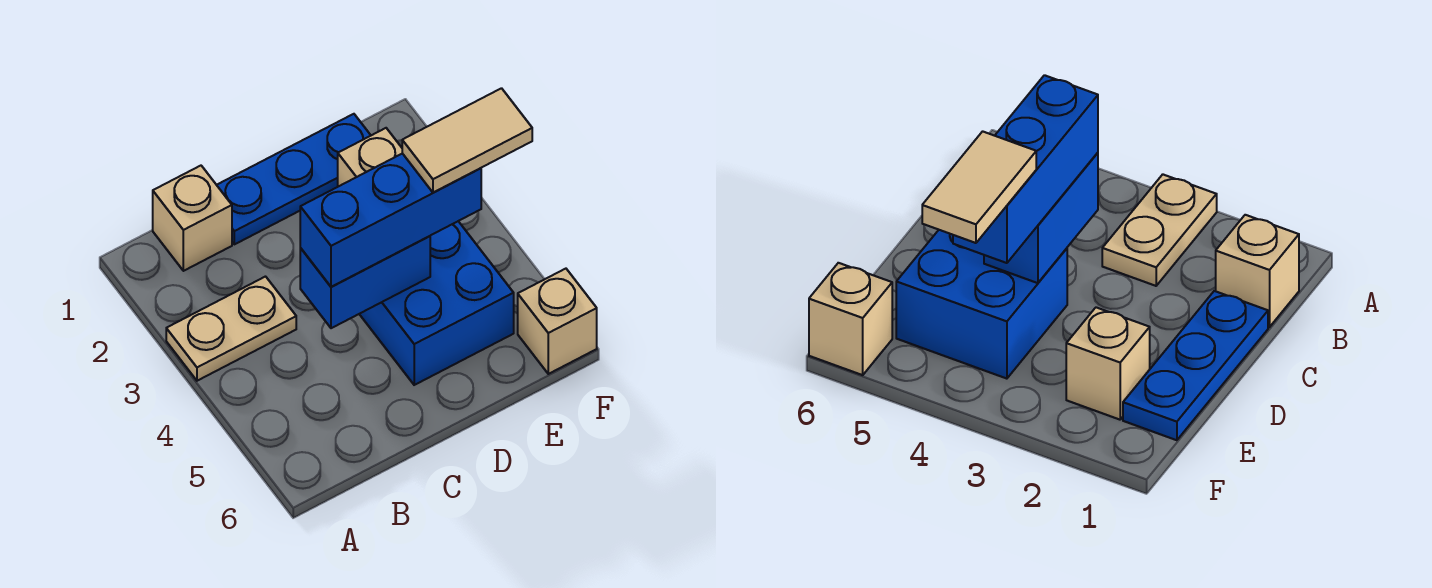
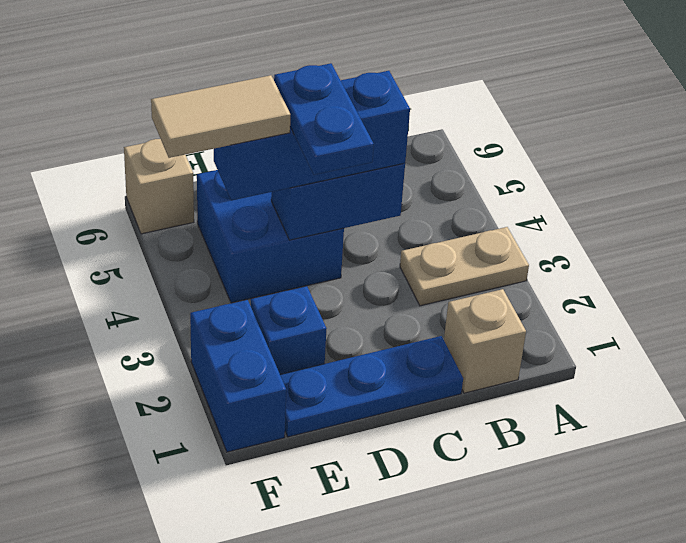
none -> blue plate D3:D4 level 4
tan brick E2 level 1 -> blue brick E2 level 1
none -> blue brick F1:F2 level 1

